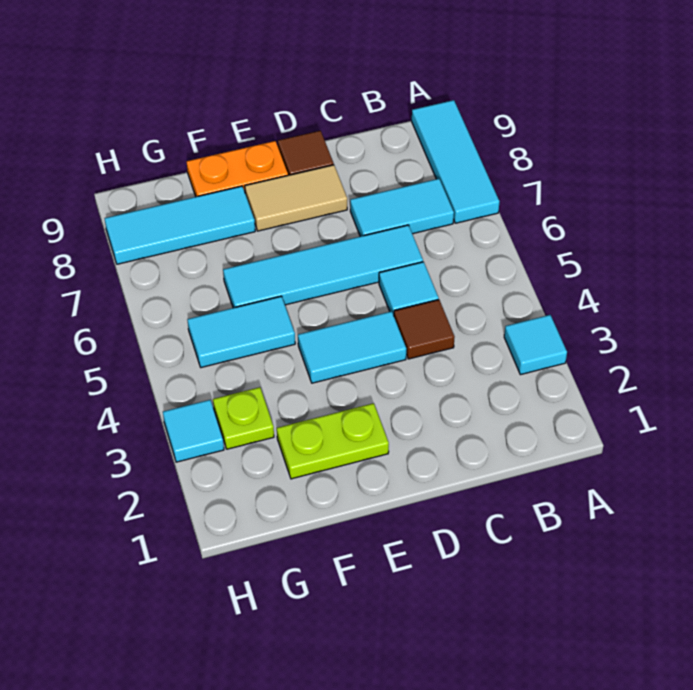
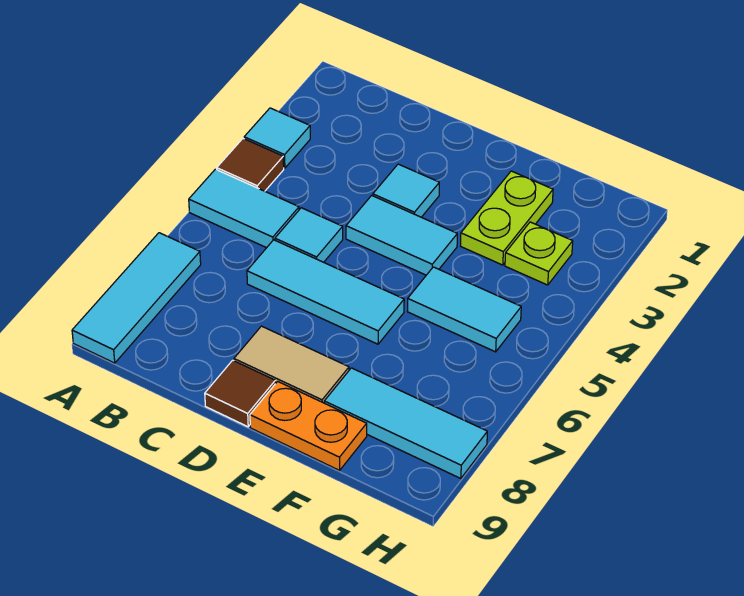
cyan tile B7:C7 level 1 -> cyan tile A5:B5 level 1
brown tile C4 level 1 -> brown tile A4 level 1
cyan tile C6:F6 level 1 -> cyan tile C6:E6 level 1
lime plate E2:F2 level 1 -> lime plate F2:F3 level 1
cyan tile H3 level 1 -> cyan tile D3 level 1

